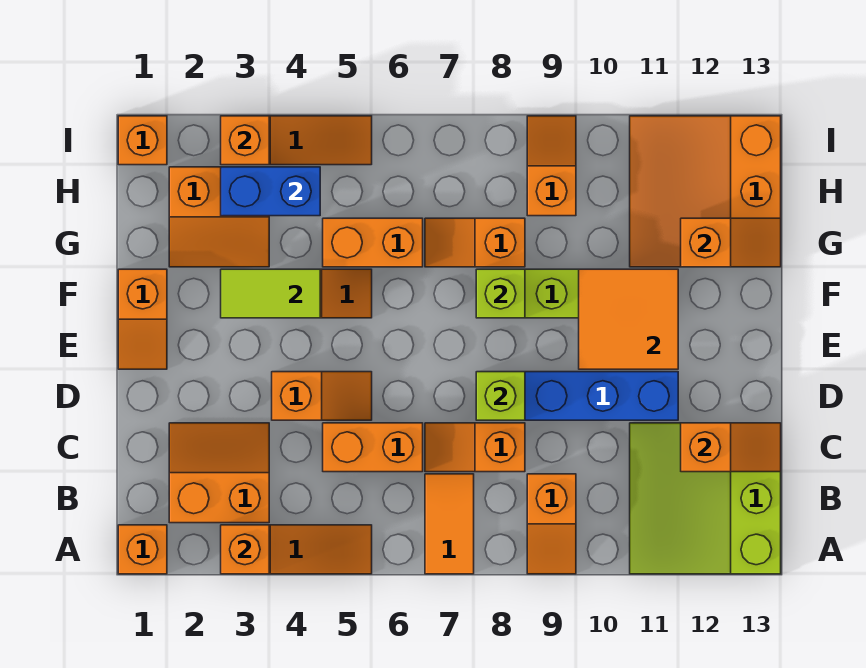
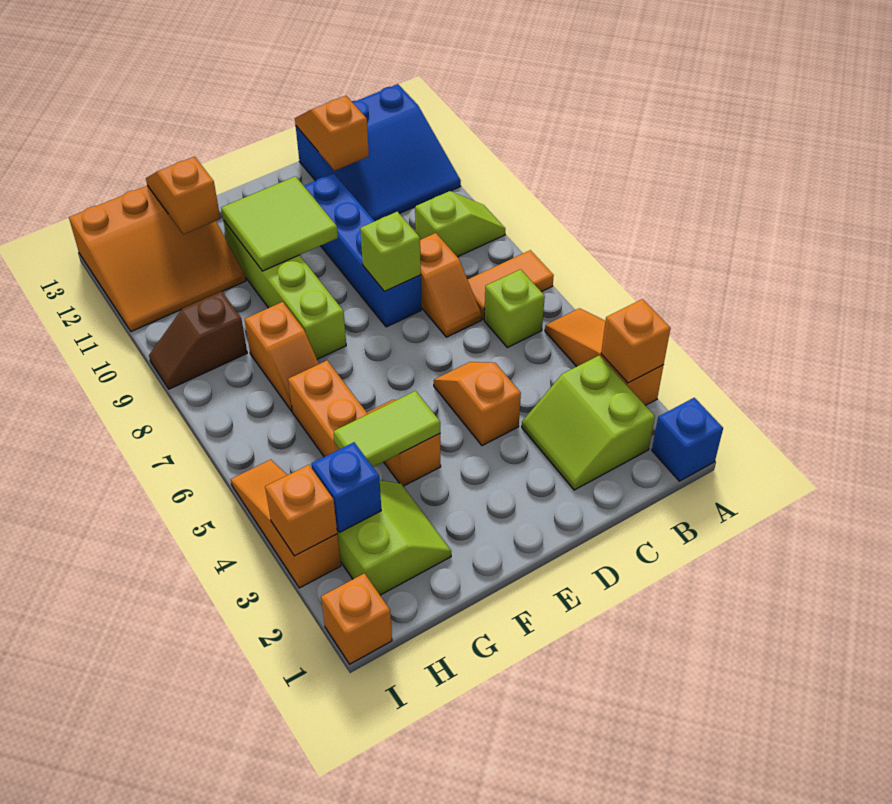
orange brick A1 level 1 -> blue brick A1 level 1
orange slope A9:B9 level 1 top B -> lime slope A9:B9 level 1 top B
lime slope A11:C13 level 1 top 13 -> blue slope A11:C13 level 1 top 13
orange slope B2:C3 level 1 top B -> lime slope B2:C3 level 1 top B
orange brick C5:C6 level 1 -> none
orange slope E1:F1 level 1 top F -> none
orange tile E10:F11 level 2 -> lime tile E10:F11 level 2
lime tile F3:F4 level 2 -> lime tile F4:G4 level 2
lime brick F8 level 2 -> lime brick B6 level 1
orange slope G2:H3 level 1 top H -> lime slope G2:H3 level 1 top H
blue brick H3:H4 level 2 -> blue brick H3 level 2
orange slope H9:I9 level 1 top H -> brown slope H9:I9 level 1 top H

